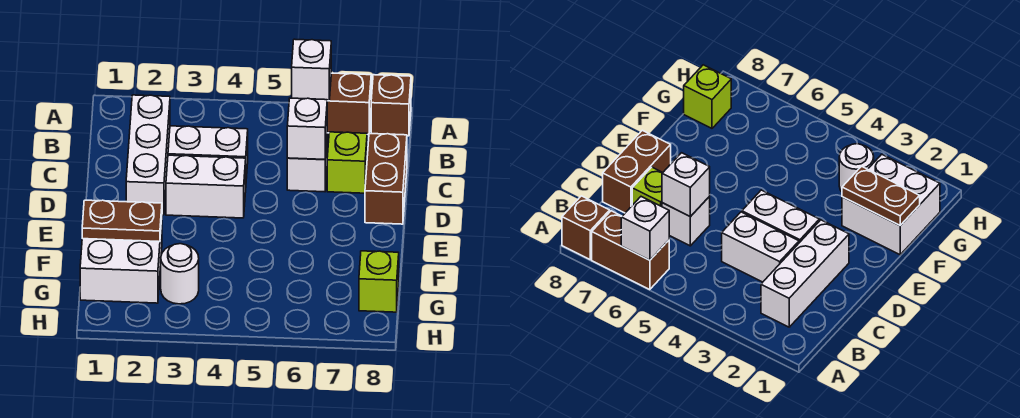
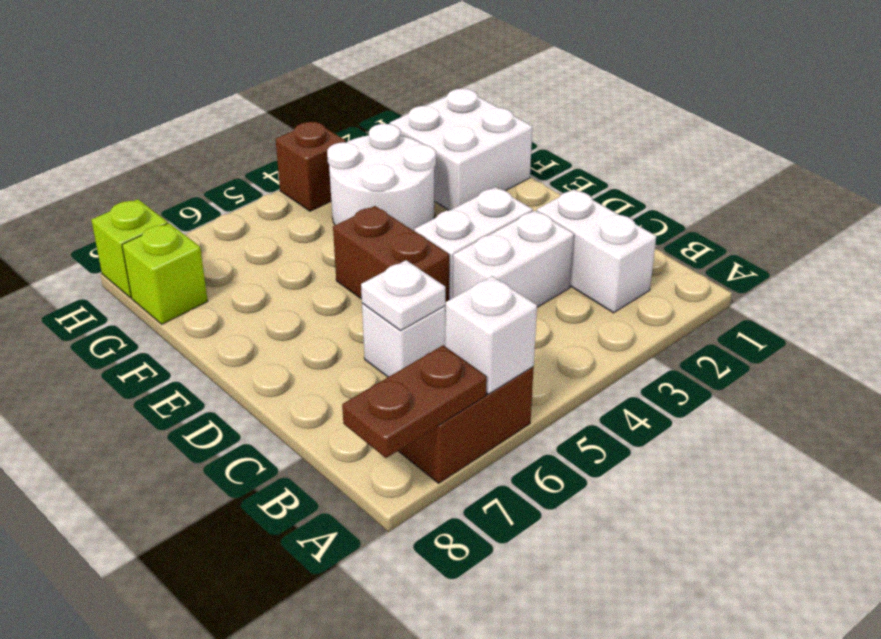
brown brick A8 level 1 -> brown brick H4 level 1
white brick B2:D2 level 1 -> white brick B2:C2 level 1
white brick C6 level 2 -> white plate C6 level 2
lime brick C7 level 1 -> lime brick H8 level 1
brown brick C8:D8 level 1 -> brown brick D5:E5 level 1
brown plate F1:F2 level 2 -> brown plate A7:A8 level 2
white round brick G3 level 1 -> white round brick F3:G4 level 1

